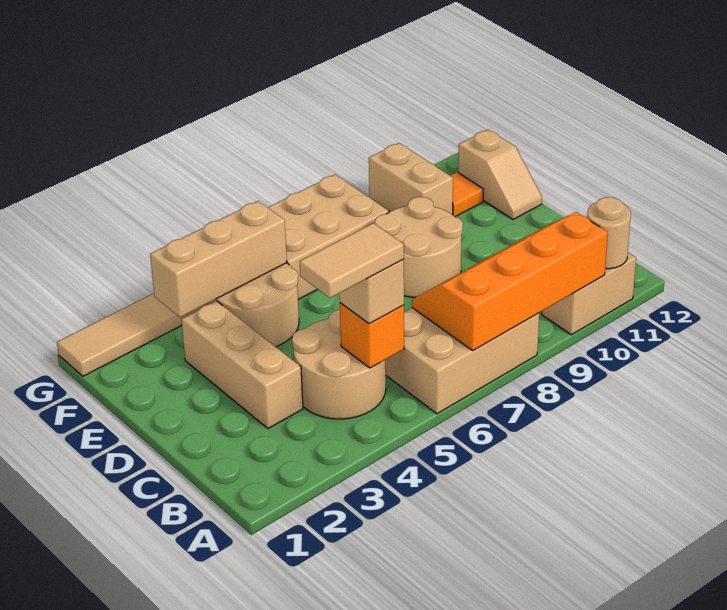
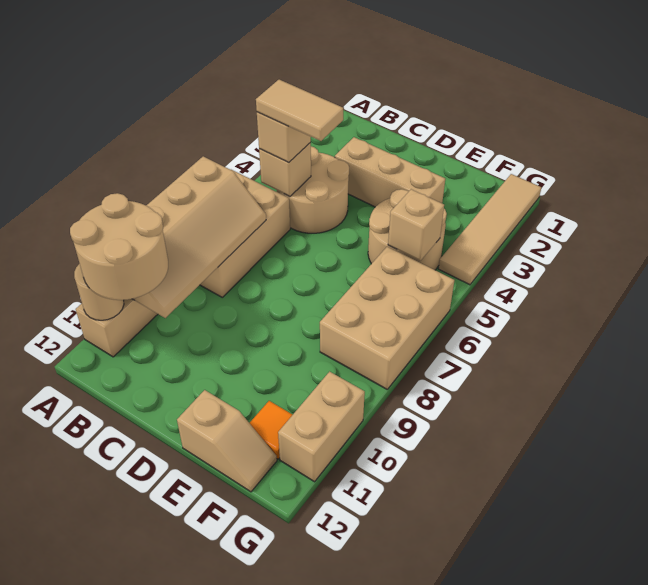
orange slope A7:B10 level 2 top A -> tan slope A7:B10 level 2 top A
tan tile B4:B5 level 4 -> tan tile B5:C5 level 4
orange brick B5 level 2 -> tan brick B5 level 2
tan round brick D8:E9 level 1 -> tan round brick A10:B11 level 3
tan slope E12:F12 level 1 top F -> tan slope E12:F12 level 1 top E
tan brick F3:F5 level 2 -> tan brick F5 level 2
tan brick F10:G10 level 1 -> tan brick G10:G11 level 1

